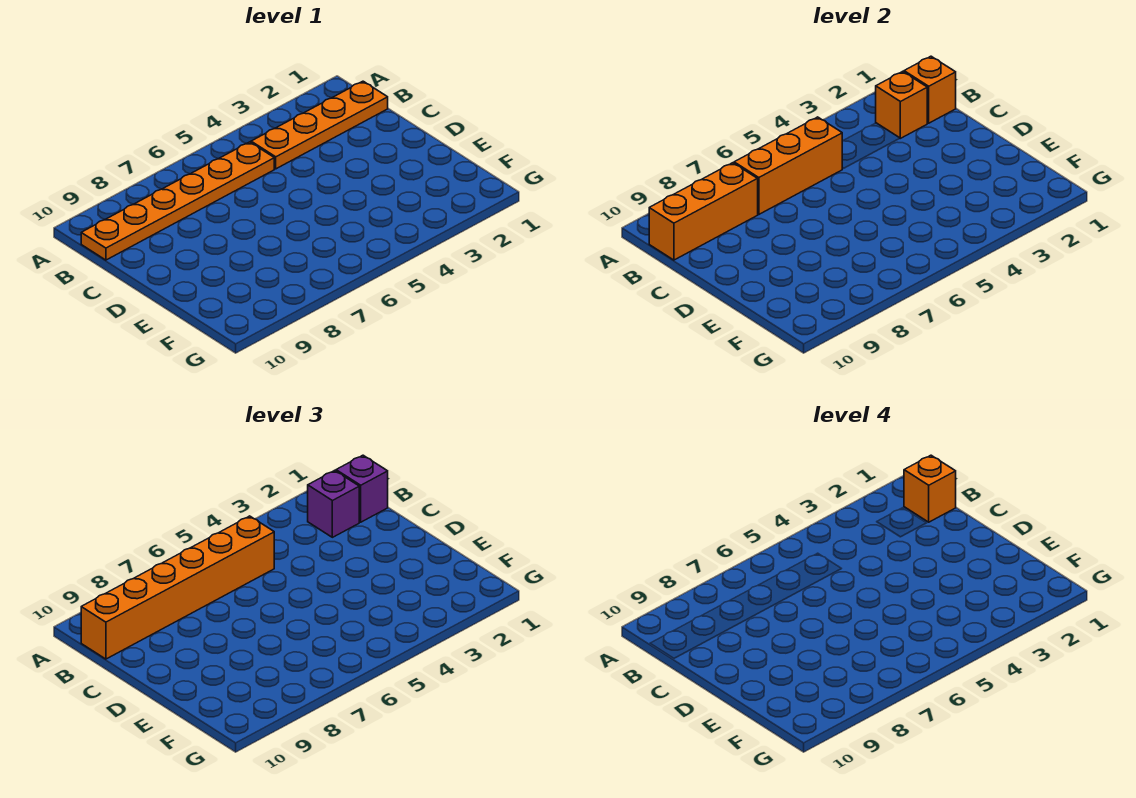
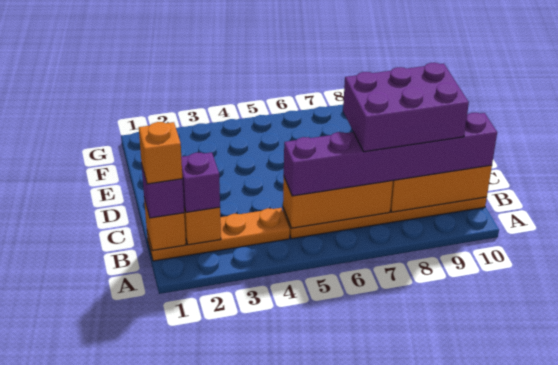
orange brick B5:B10 level 3 -> purple brick B5:B10 level 3
none -> purple brick B7:C9 level 4

